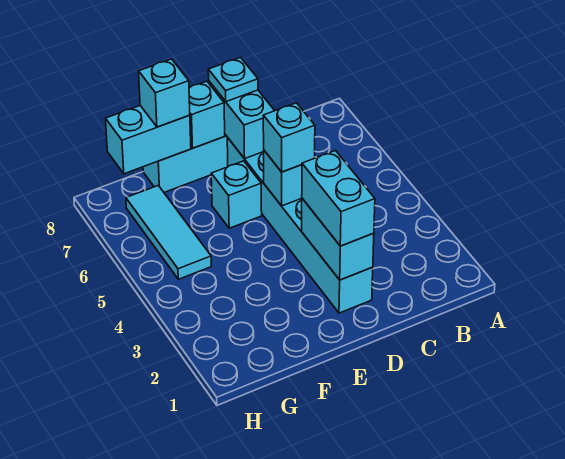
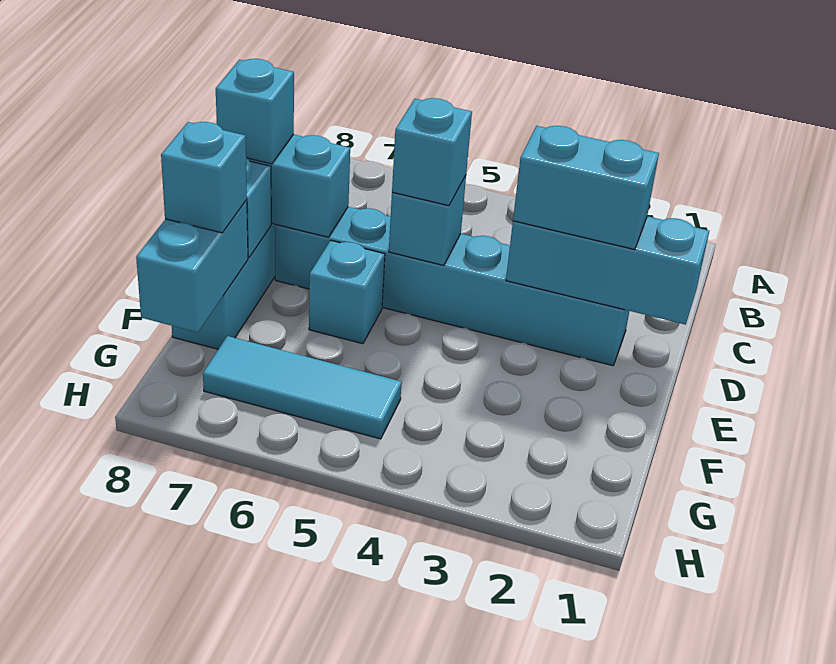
cyan brick D2:D3 level 2 -> cyan brick D1:D3 level 2
cyan plate D8 level 3 -> cyan brick D8 level 3

